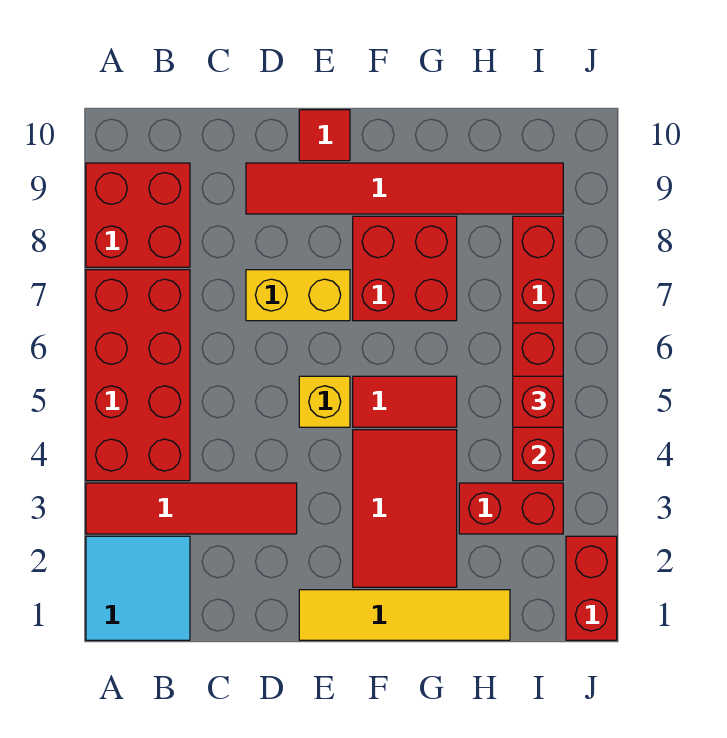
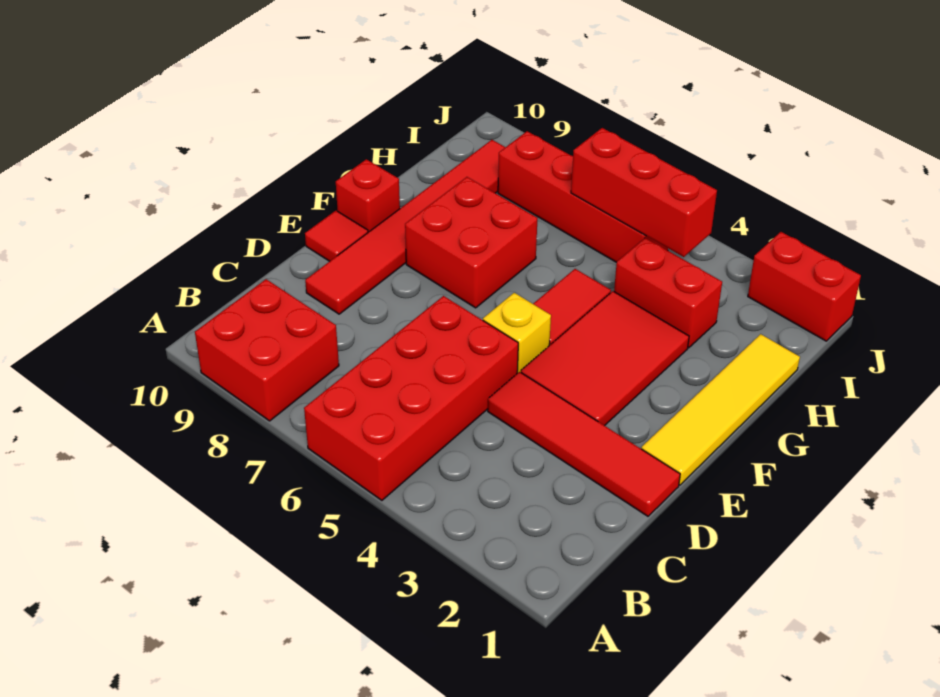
cyan tile A1:B2 level 1 -> none
red tile A3:D3 level 1 -> red tile D1:D4 level 1
red brick A4:B7 level 1 -> red brick A5:D6 level 1
yellow brick D7:E7 level 1 -> none
red tile F2:G4 level 1 -> red tile E3:G4 level 1
red brick H3:I3 level 1 -> red brick H3:H4 level 1
red brick I5 level 3 -> red brick F10 level 1

